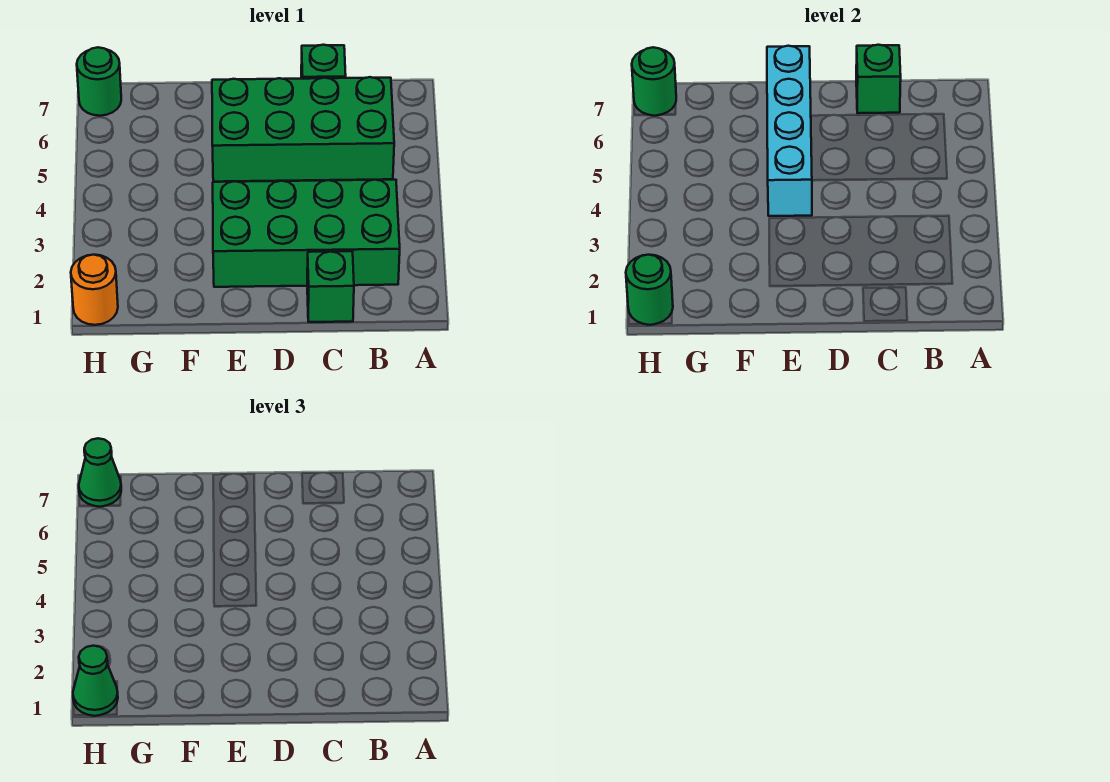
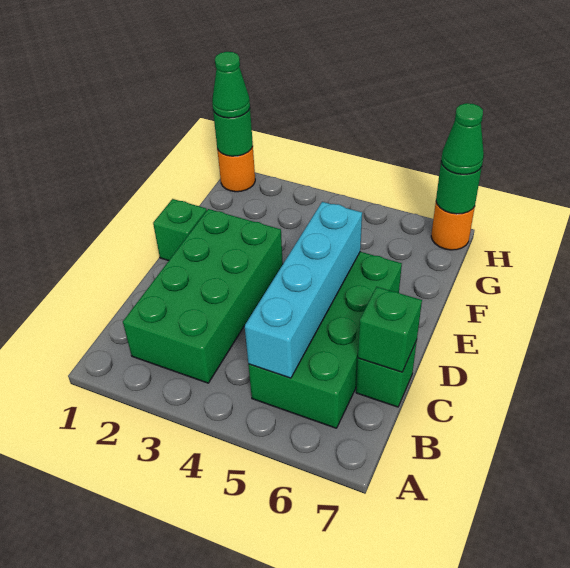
green brick C1 level 1 -> green brick E1 level 1
cyan brick E4:E7 level 2 -> cyan brick B5:E5 level 2
green round brick H7 level 1 -> orange round brick H7 level 1

